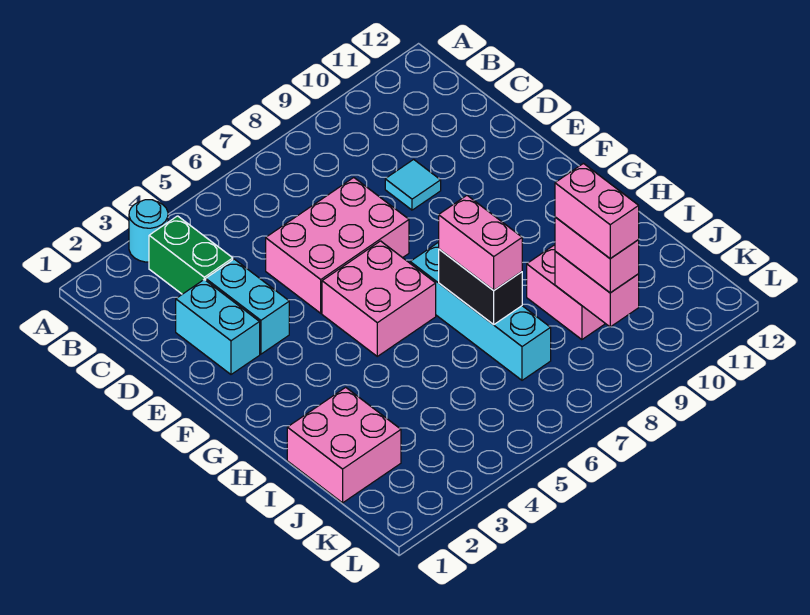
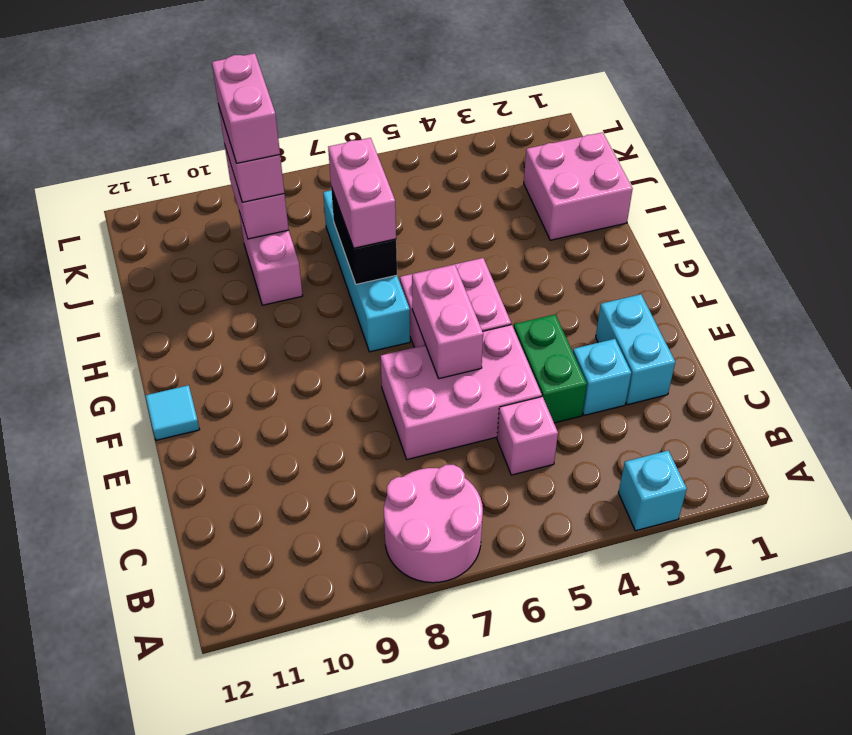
cyan round brick A3 level 1 -> cyan brick A3 level 1
none -> pink round brick A7:B8 level 1
green brick B3:C3 level 1 -> green brick D4:E4 level 1
none -> pink brick C5 level 1
cyan brick D3:E3 level 1 -> cyan brick D3 level 1
cyan tile D9 level 1 -> cyan tile F12 level 1
none -> pink brick E6:F6 level 2

